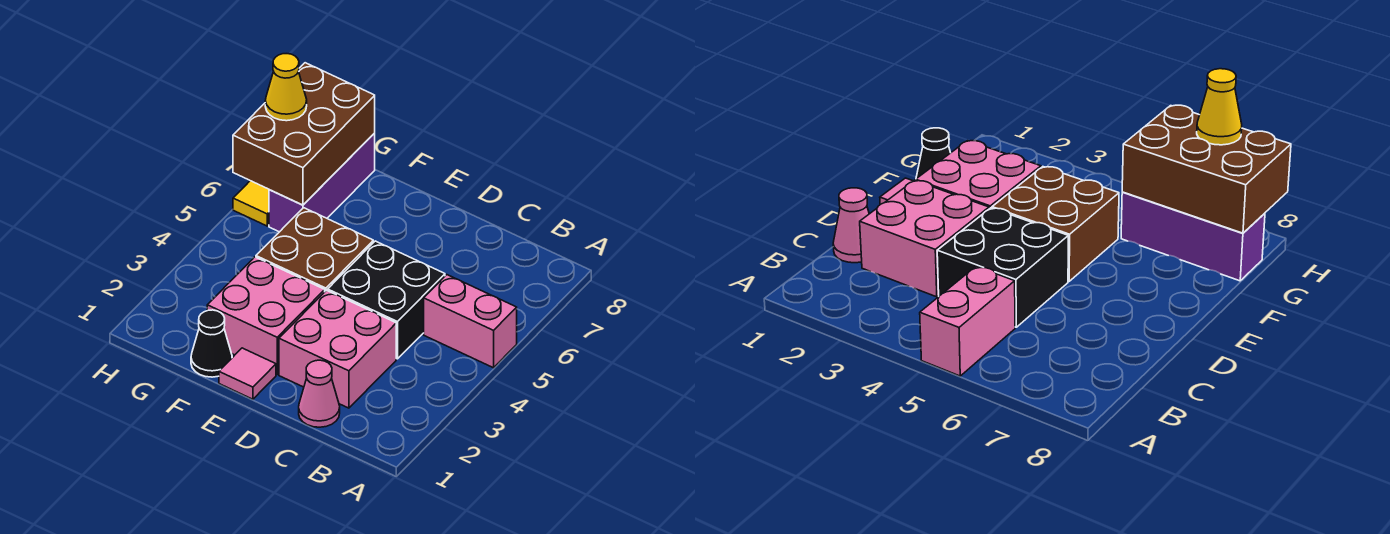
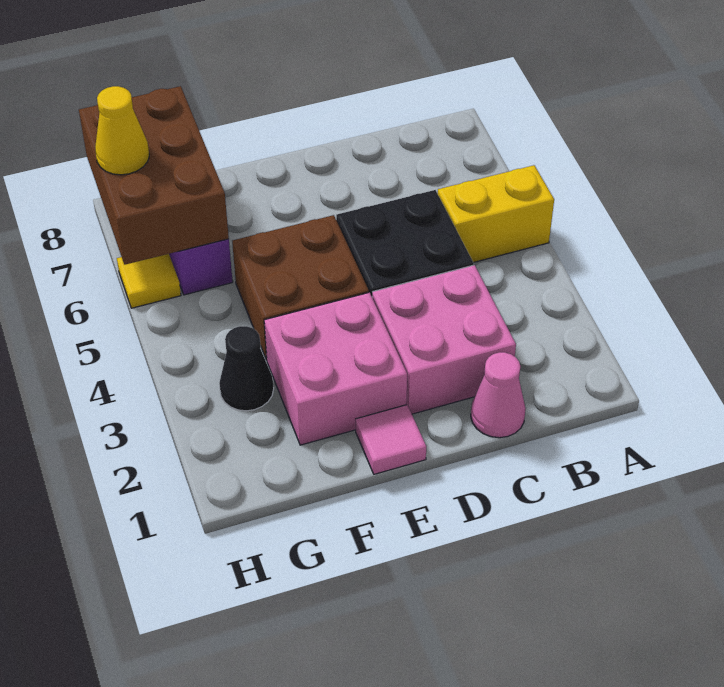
pink brick A5:B5 level 1 -> yellow brick A5:B5 level 1
black cone F1 level 1 -> black cone G3 level 1

